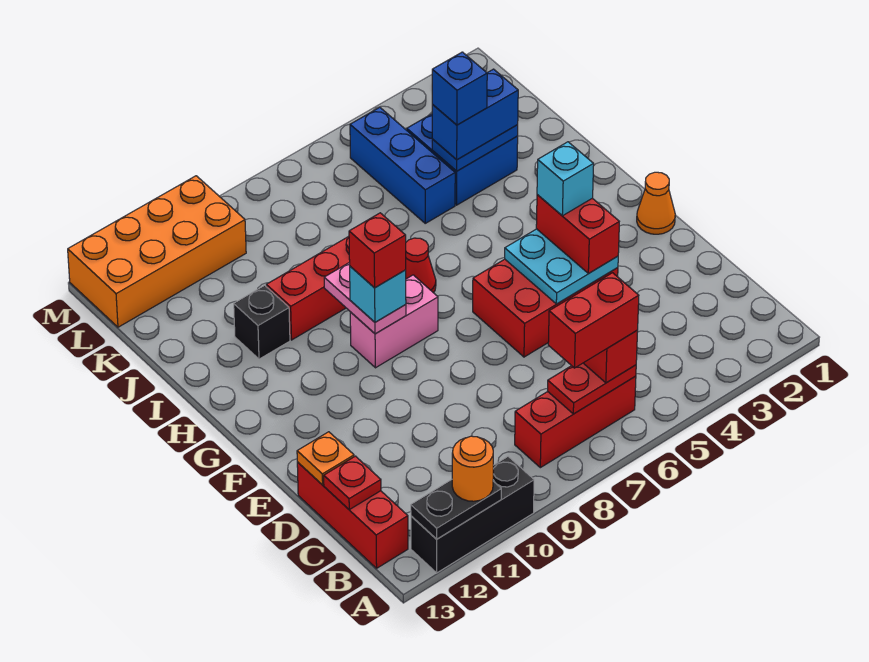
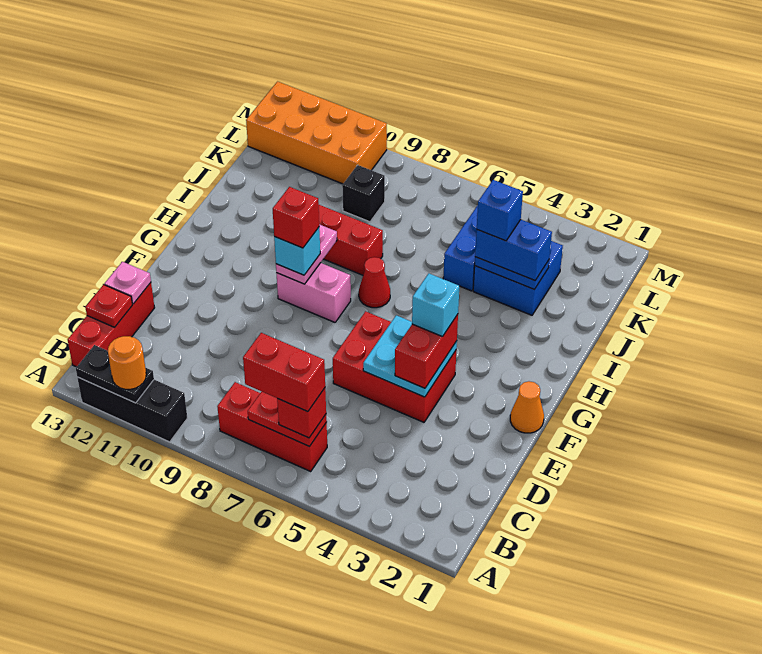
orange plate D13 level 2 -> pink plate D13 level 2
black brick I11 level 1 -> black brick K9 level 1

